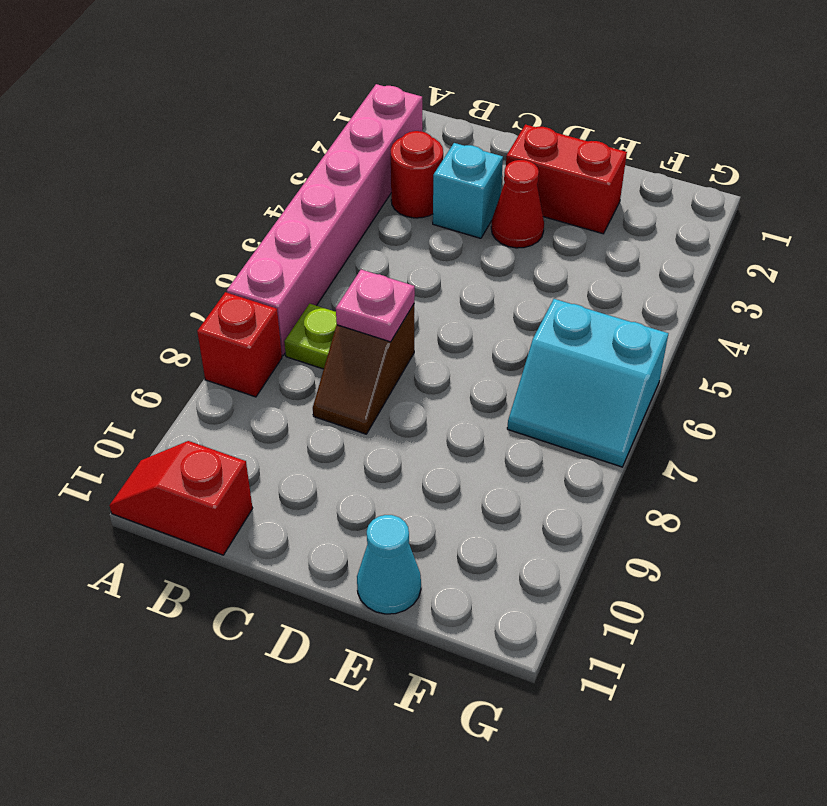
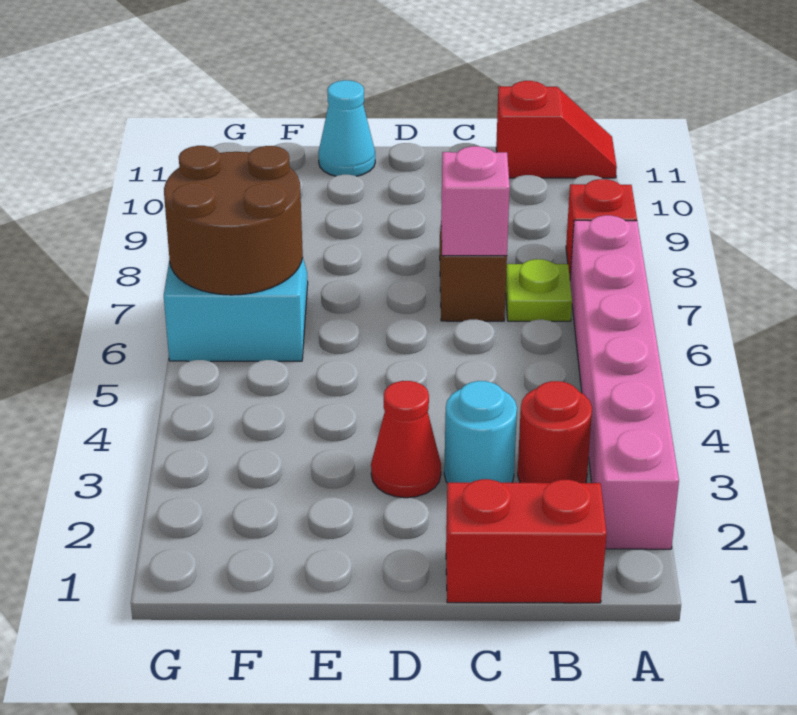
cyan brick C3 level 1 -> cyan round brick C3 level 1
pink plate C7 level 2 -> pink brick C7 level 2
red brick D2:E2 level 1 -> red brick B1:C1 level 1
none -> brown round brick F6:G7 level 2

